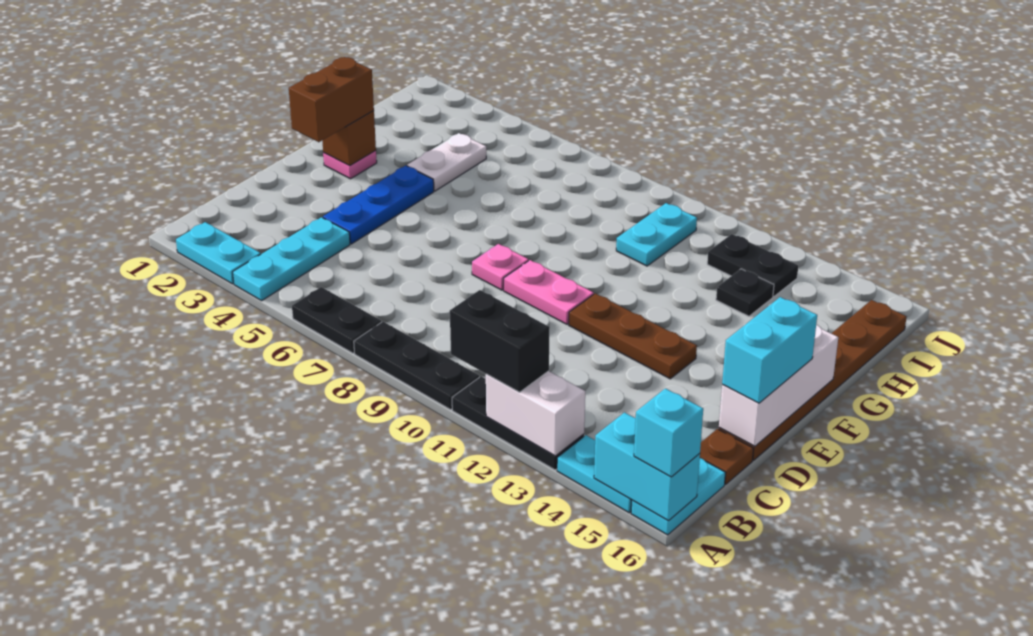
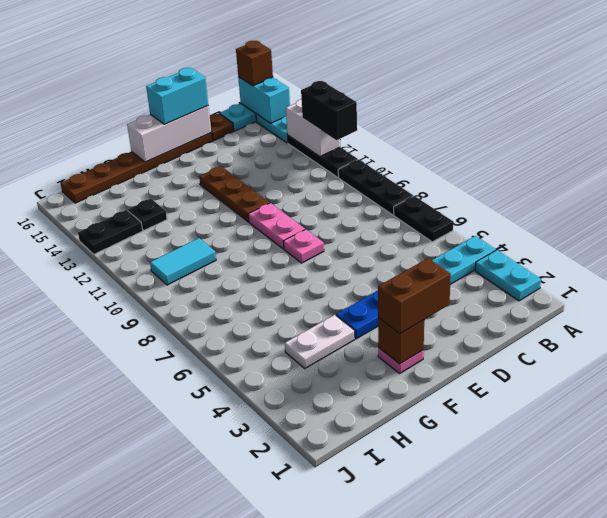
cyan brick A16 level 3 -> brown brick A16 level 3
cyan plate H10:I10 level 1 -> cyan tile H10:I10 level 1
black plate I12:I13 level 1 -> black plate I13:J13 level 1

